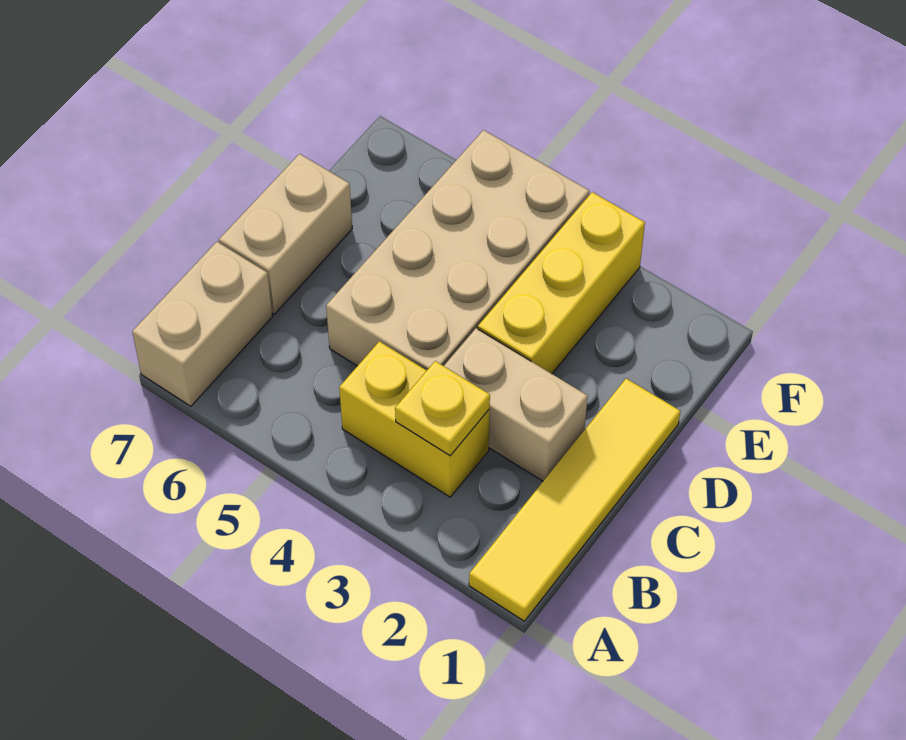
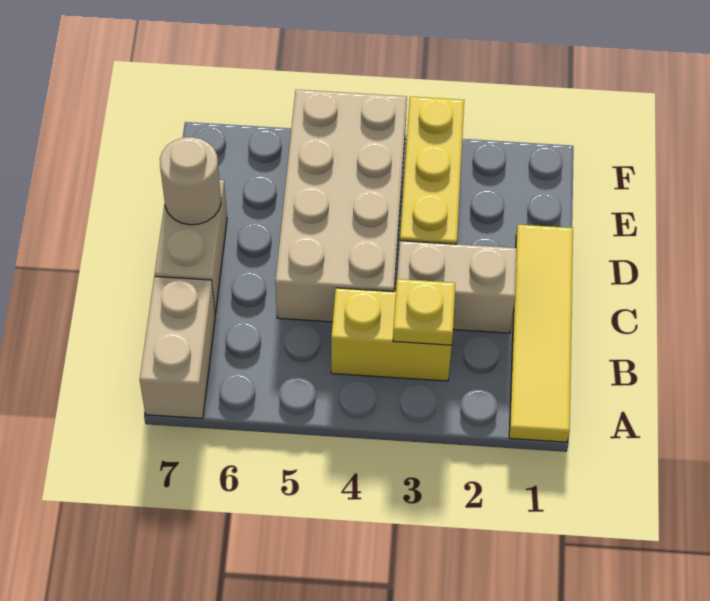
none -> tan round brick D7 level 2

